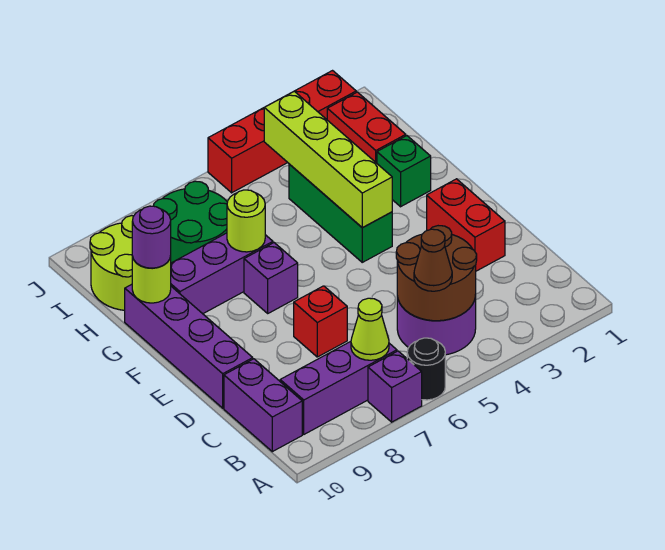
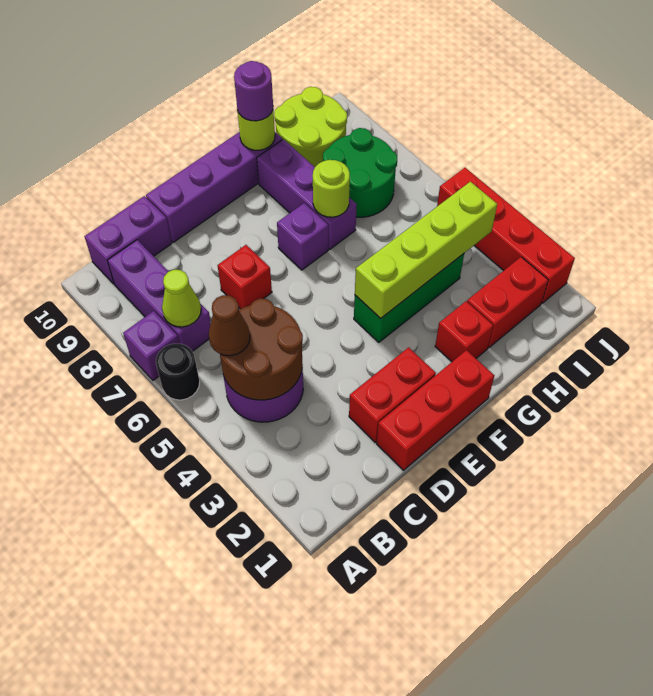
none -> red brick D1:F1 level 1
green brick G2 level 1 -> red brick G2 level 1

